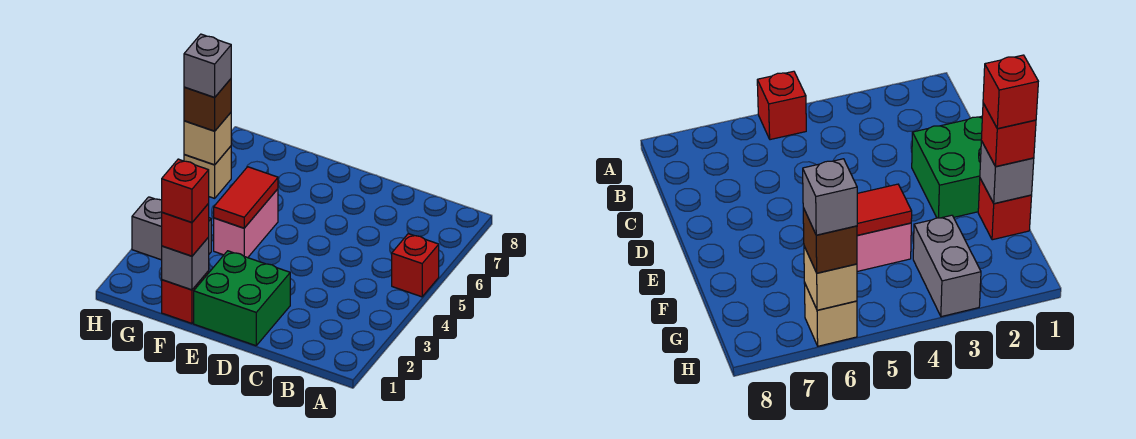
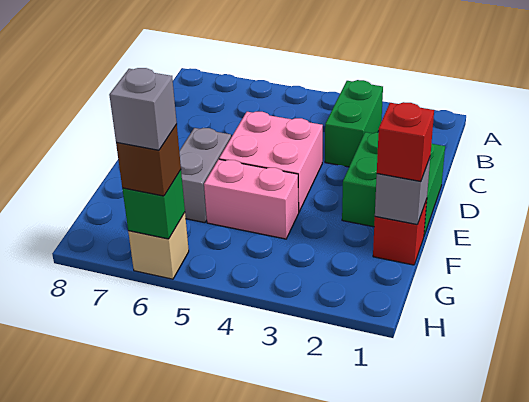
red brick A5 level 1 -> none
none -> green brick B3:C3 level 1
none -> pink brick D4:E5 level 1
red brick F1 level 4 -> none
red tile F4:F5 level 2 -> none
grey brick G3:H3 level 1 -> grey brick E6:F6 level 1
tan brick H6 level 2 -> green brick H6 level 2

